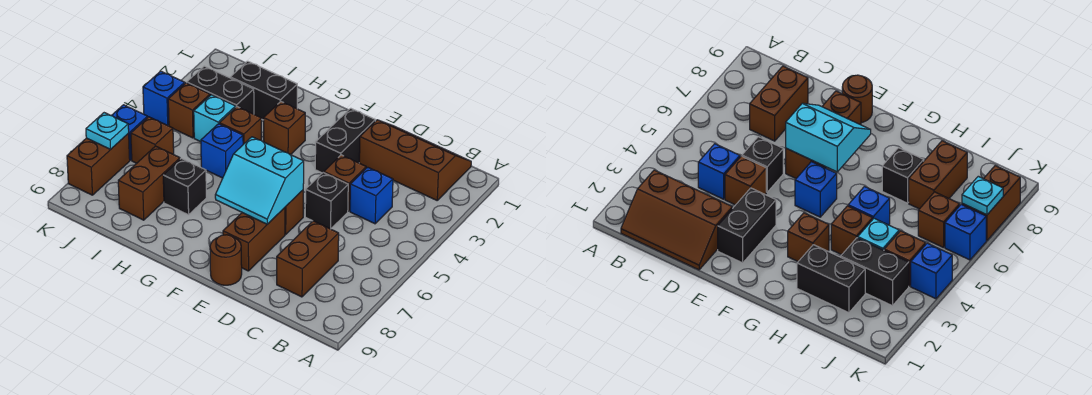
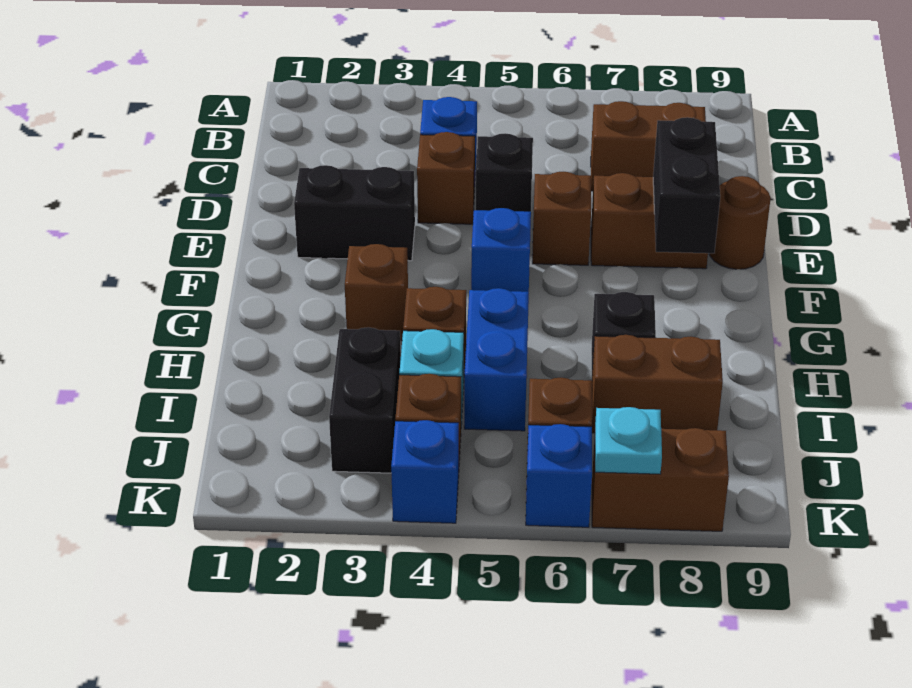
brown slope B1:D2 level 1 top 2 -> none
cyan slope E6:F7 level 2 top 6 -> none
black brick H2:I2 level 1 -> black brick E8:F8 level 2
blue brick H5 level 1 -> blue brick H5:I5 level 1

